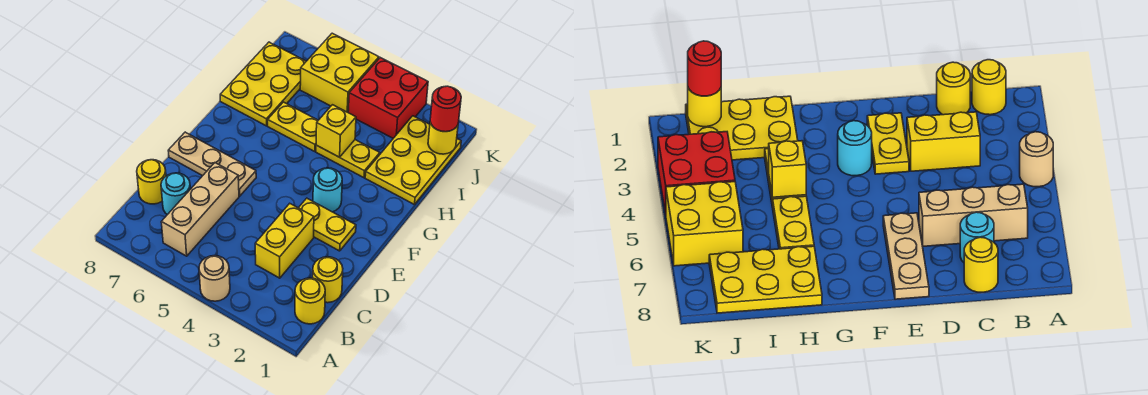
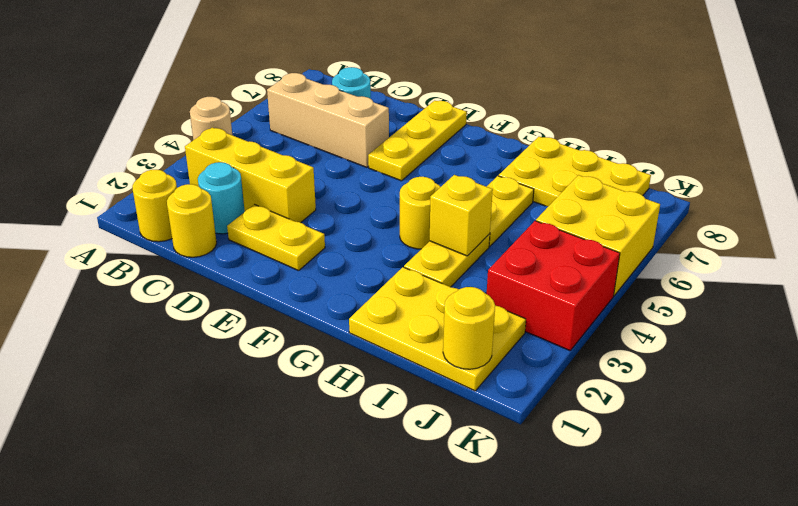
yellow brick C3:D3 level 1 -> yellow brick B3:D3 level 1
yellow round brick C8 level 1 -> yellow round brick G4 level 1
yellow plate E2:E3 level 1 -> yellow plate D2:E2 level 1
tan plate E6:E8 level 1 -> yellow plate E6:E8 level 1
cyan round brick F3 level 1 -> cyan round brick C2 level 1
red round brick J1 level 3 -> none

